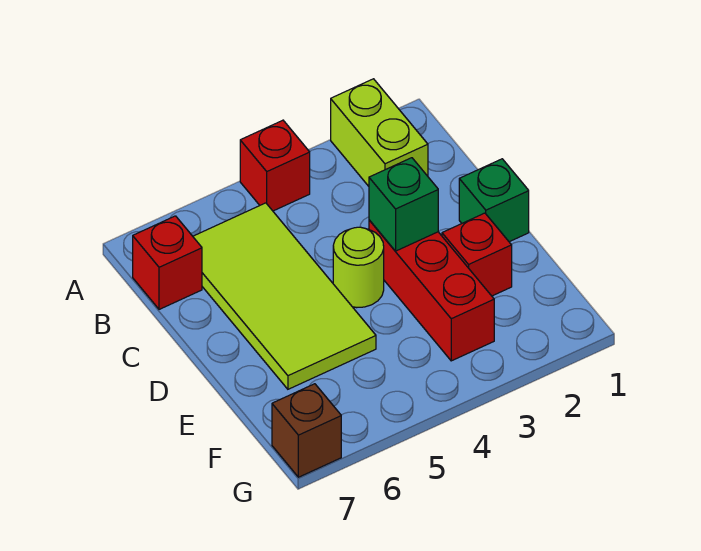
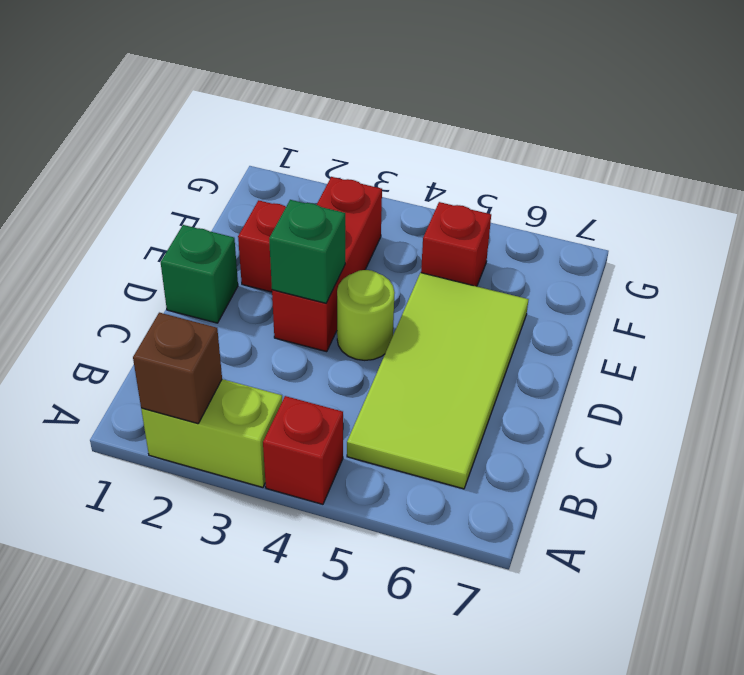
lime brick A2:B2 level 1 -> lime brick A2:A3 level 1
red brick B7 level 1 -> red brick F5 level 1
brown brick G7 level 1 -> brown brick A2 level 2

